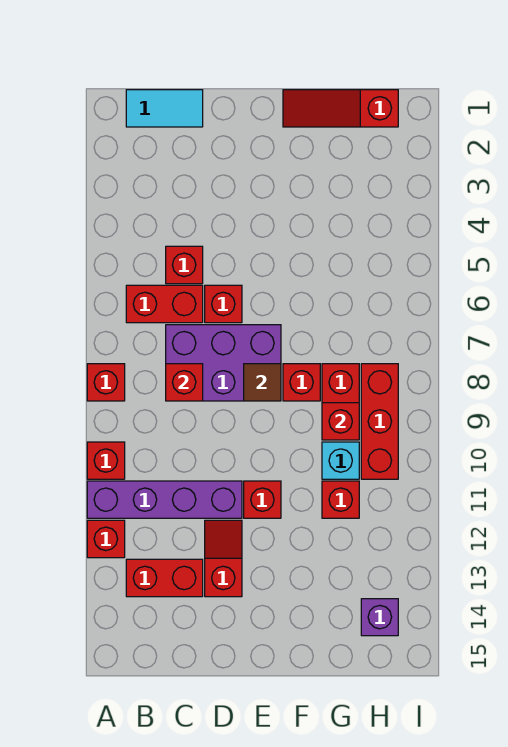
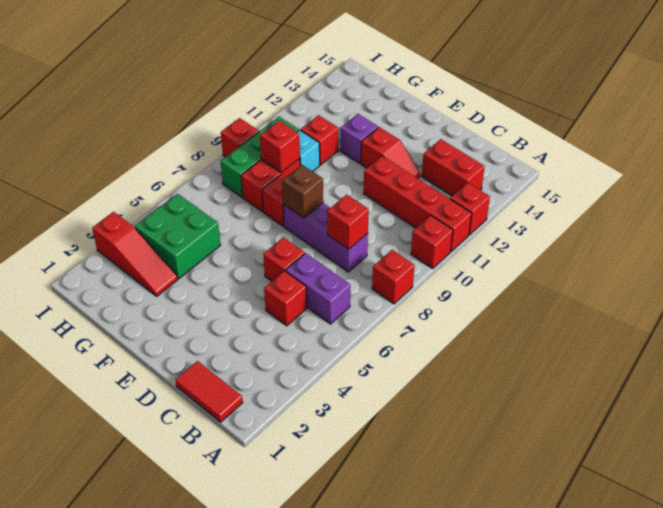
purple brick A11:D11 level 1 -> red brick A11:D11 level 1
cyan tile B1:C1 level 1 -> red tile B1:C1 level 1
red brick B6:C6 level 1 -> purple brick B6:C6 level 1
purple brick C7:E8 level 1 -> purple brick C8:E8 level 1
red slope D12:D13 level 1 top 13 -> red slope D12:E12 level 1 top E
brown tile E8 level 2 -> brown brick E8 level 2
red brick E11 level 1 -> red brick I9 level 1
red slope F1:H1 level 1 top H -> red slope G3:I3 level 1 top I
none -> green brick G4:H5 level 1
red brick H8:H10 level 1 -> green brick H8:H10 level 1
purple brick H14 level 1 -> purple brick F12 level 1

